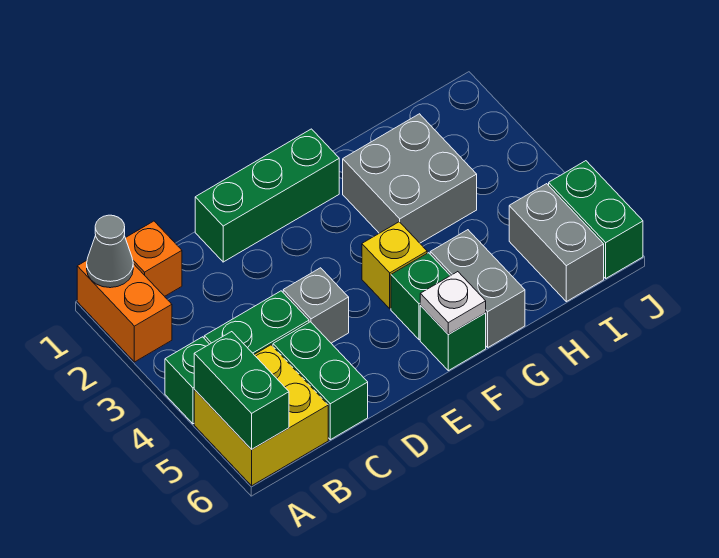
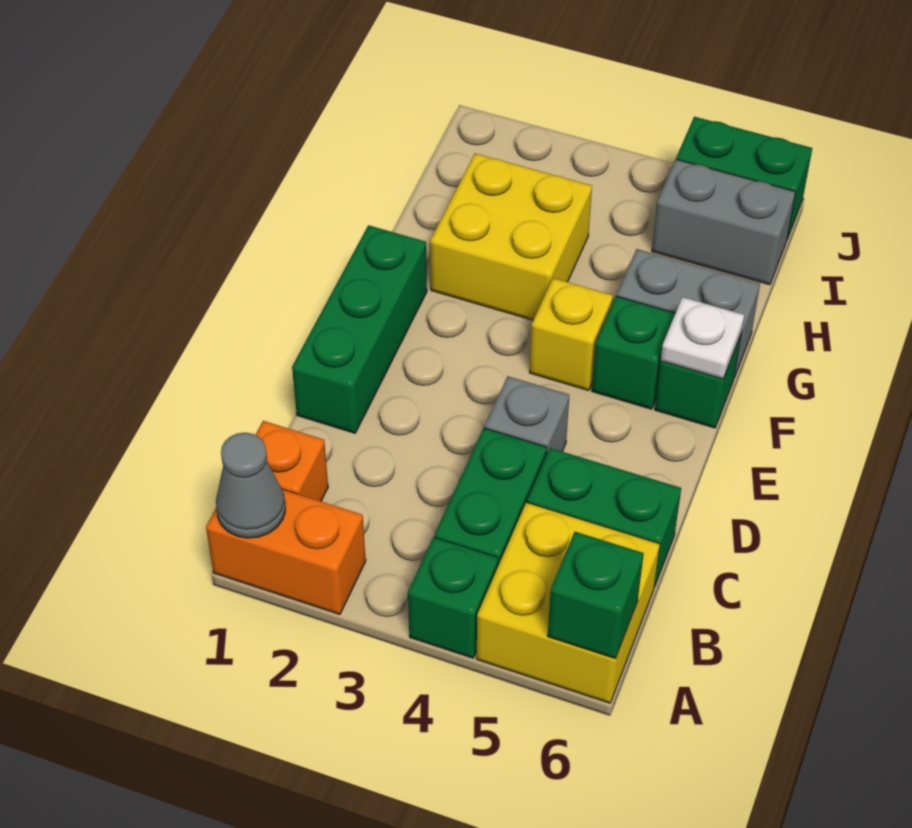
green brick A5:A6 level 2 -> green brick A6 level 2
grey brick G2:H3 level 1 -> yellow brick G2:H3 level 1

